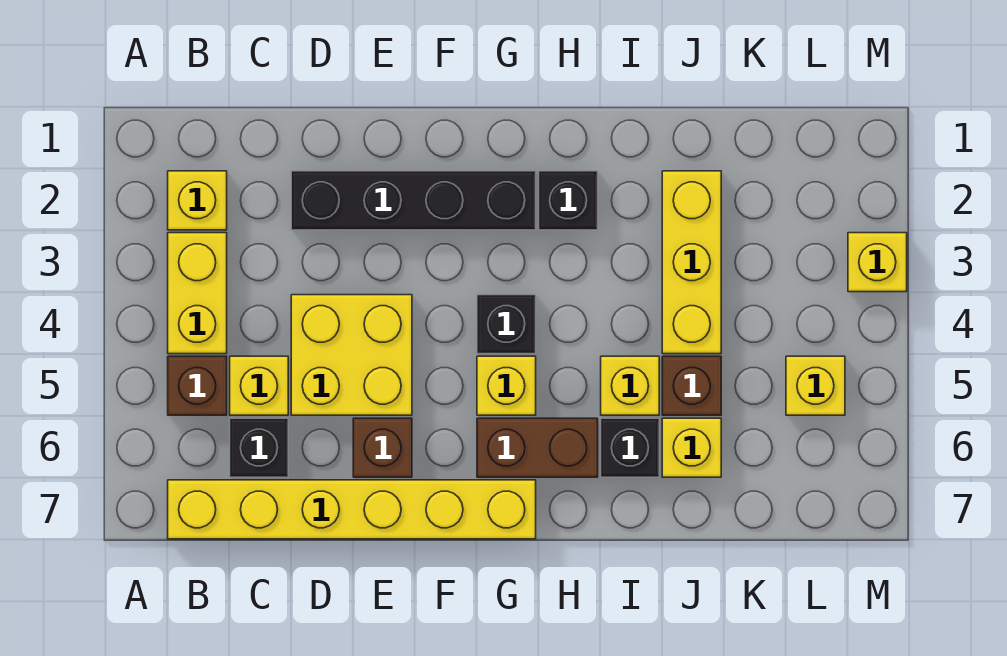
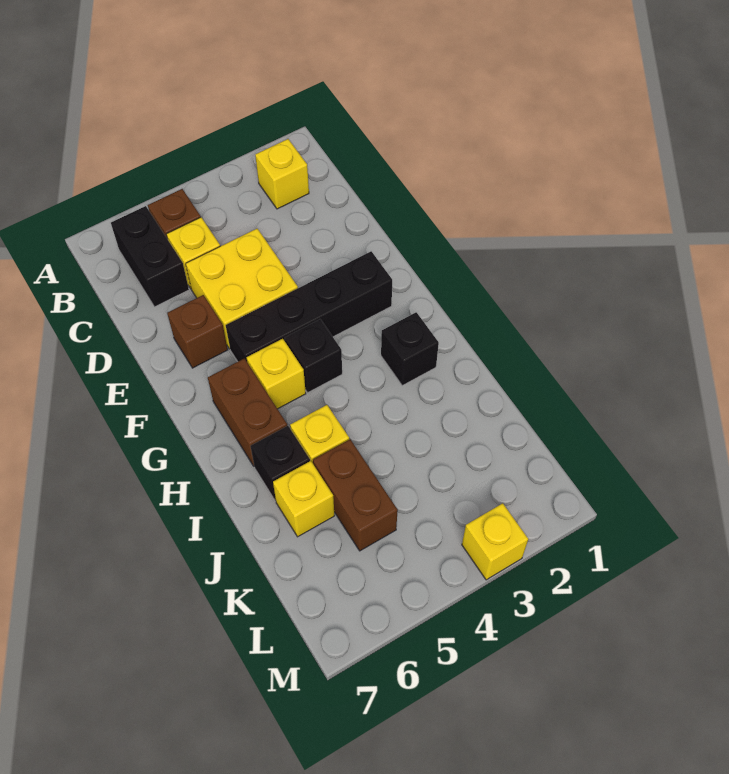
yellow brick B3:B4 level 1 -> none
yellow brick B7:G7 level 1 -> none
black brick C6 level 1 -> black brick B6:C6 level 1
black brick D2:G2 level 1 -> black brick F2:F5 level 1
yellow brick J2:J4 level 1 -> none
brown brick J5 level 1 -> brown brick J5:K5 level 1
yellow brick L5 level 1 -> none

